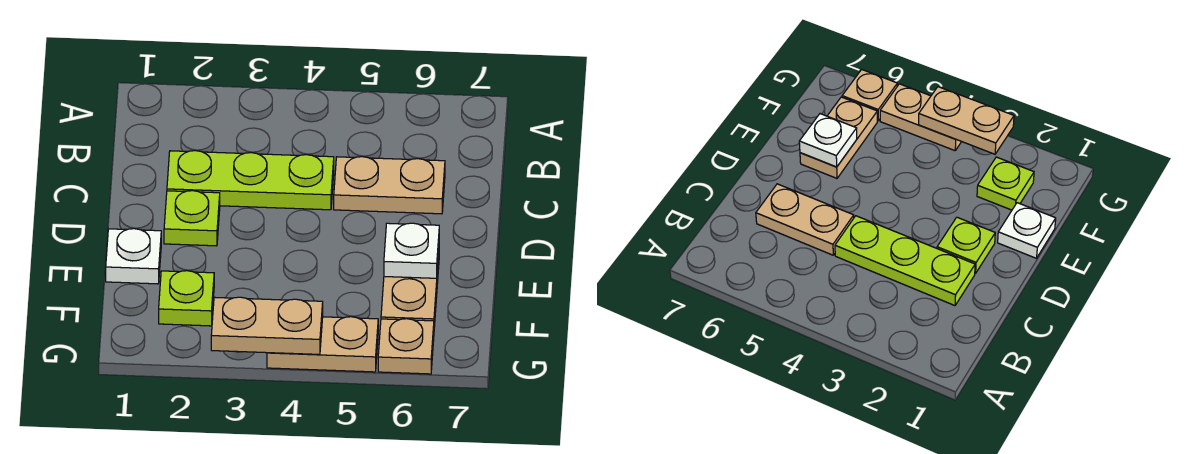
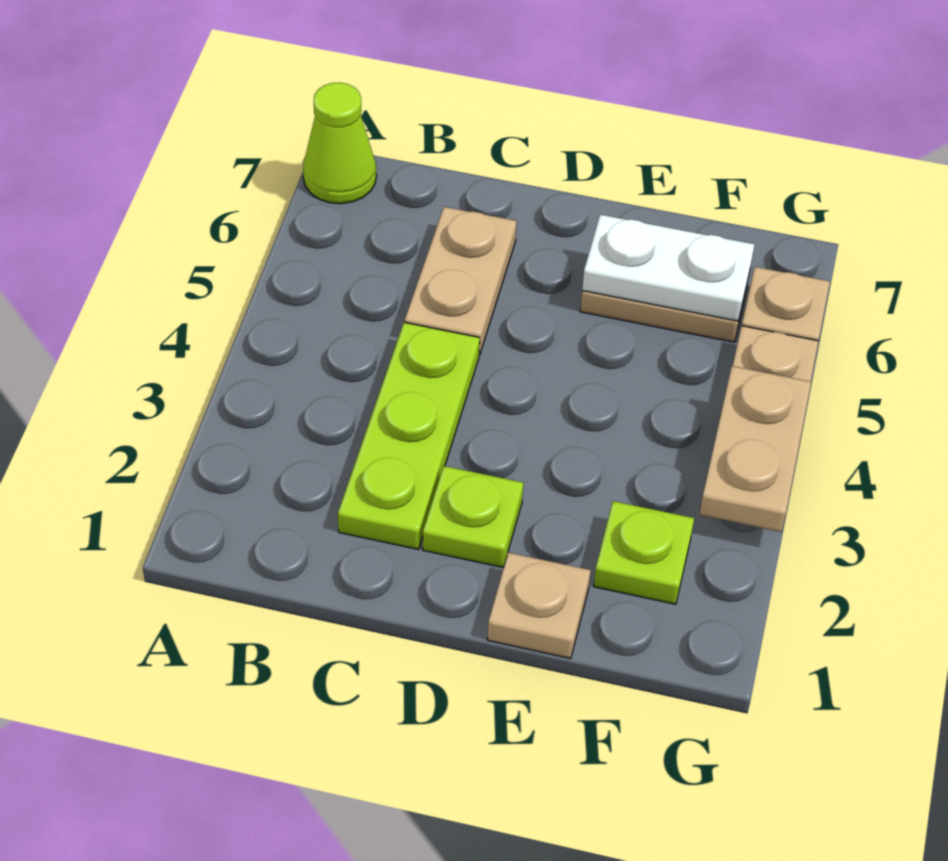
none -> lime cone A7 level 1
white plate E1 level 1 -> tan plate E1 level 1
white plate E6 level 2 -> white plate E6:F6 level 2

